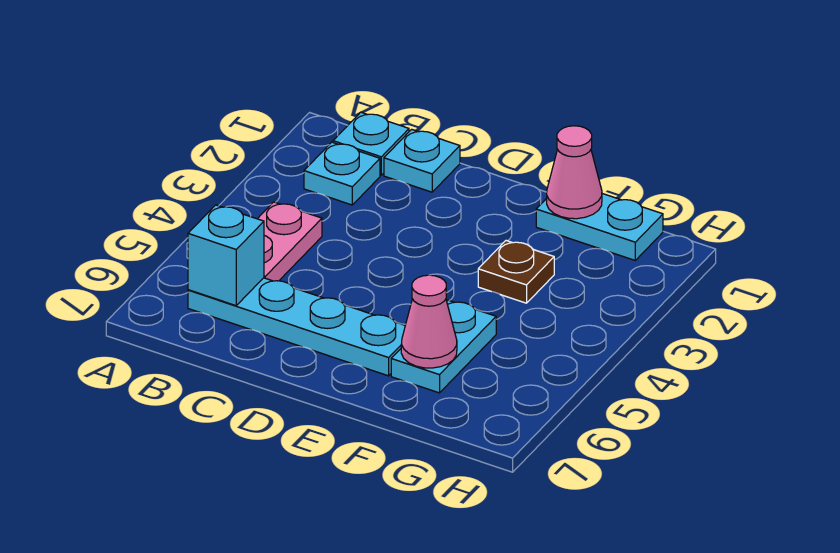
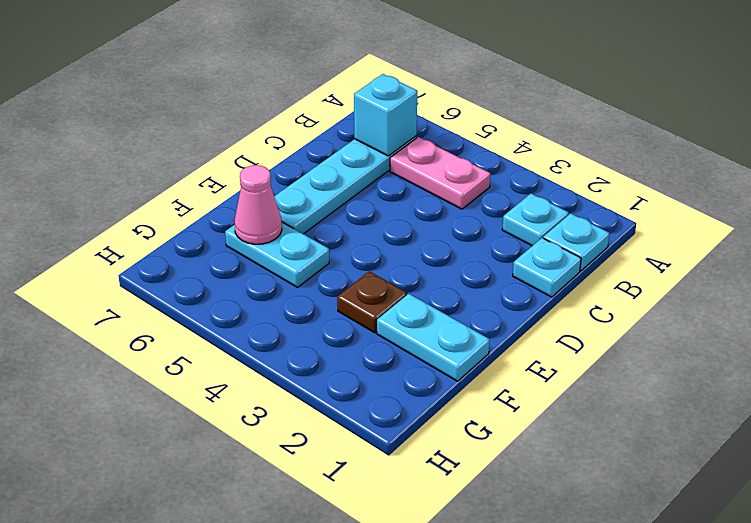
cyan plate F1:G1 level 1 -> cyan plate F1:F2 level 1
pink cone F1 level 2 -> none

